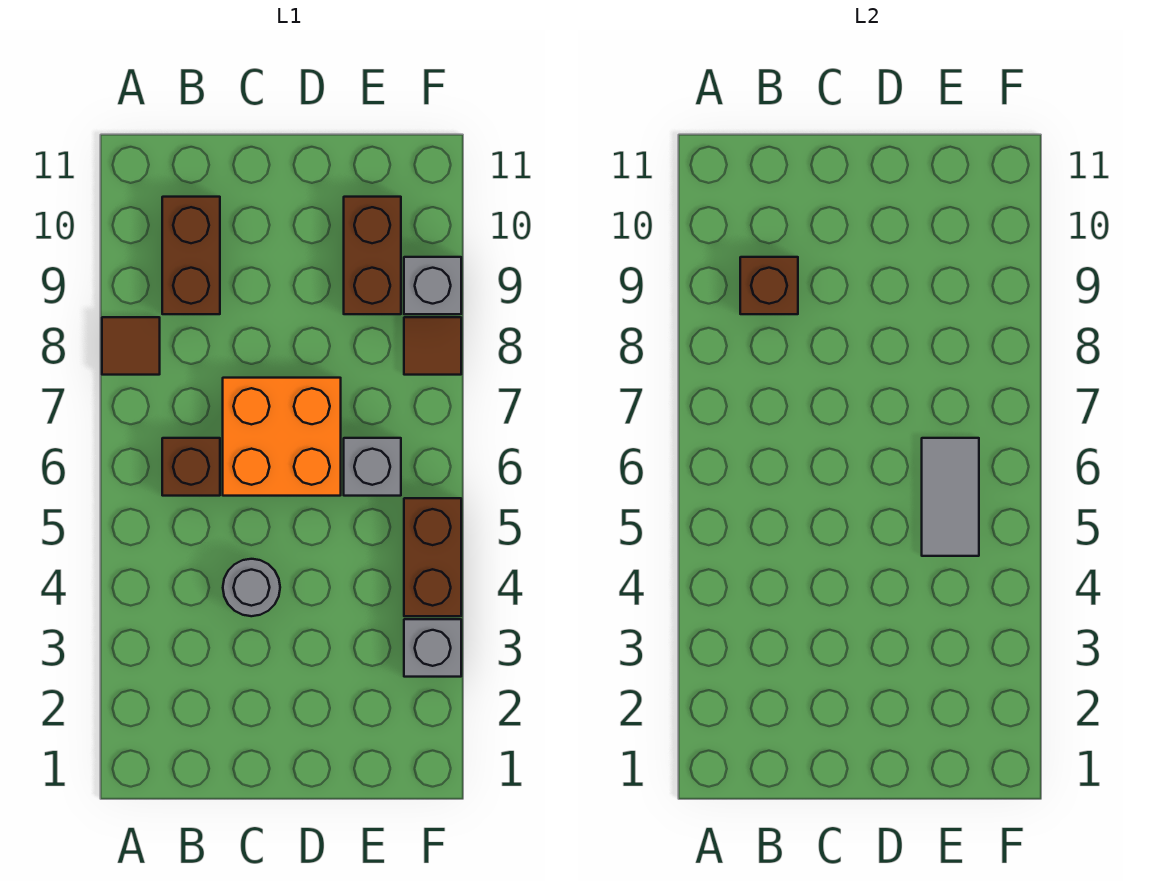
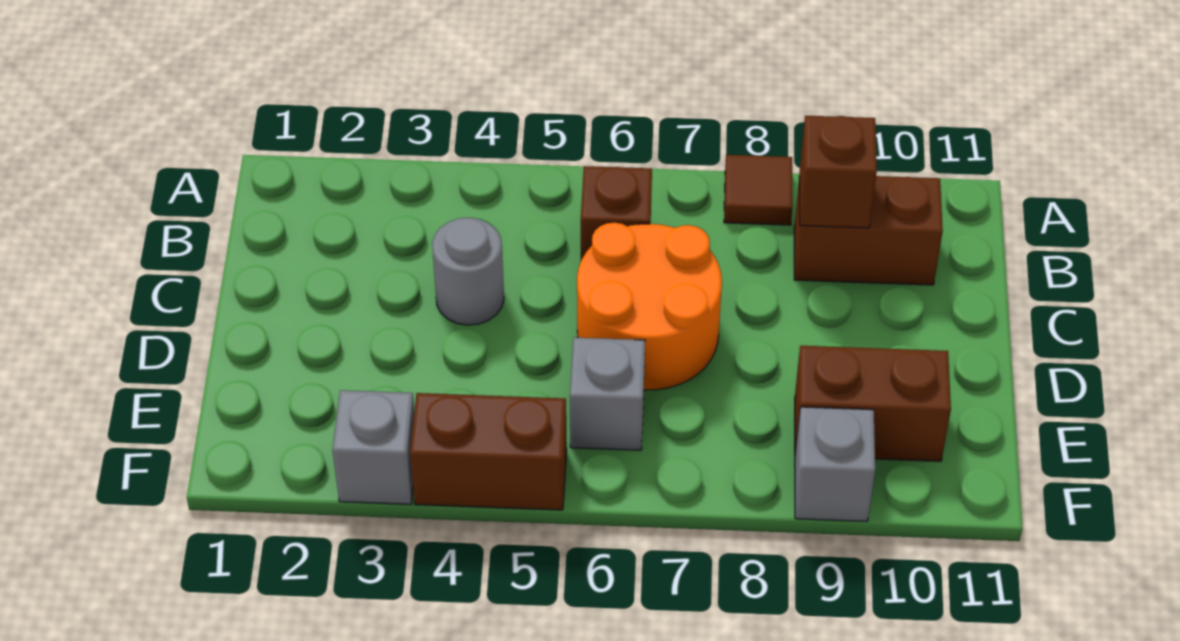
orange brick C6:D7 level 1 -> orange round brick C6:D7 level 1
grey tile E5:E6 level 2 -> none
brown tile F8 level 1 -> none

